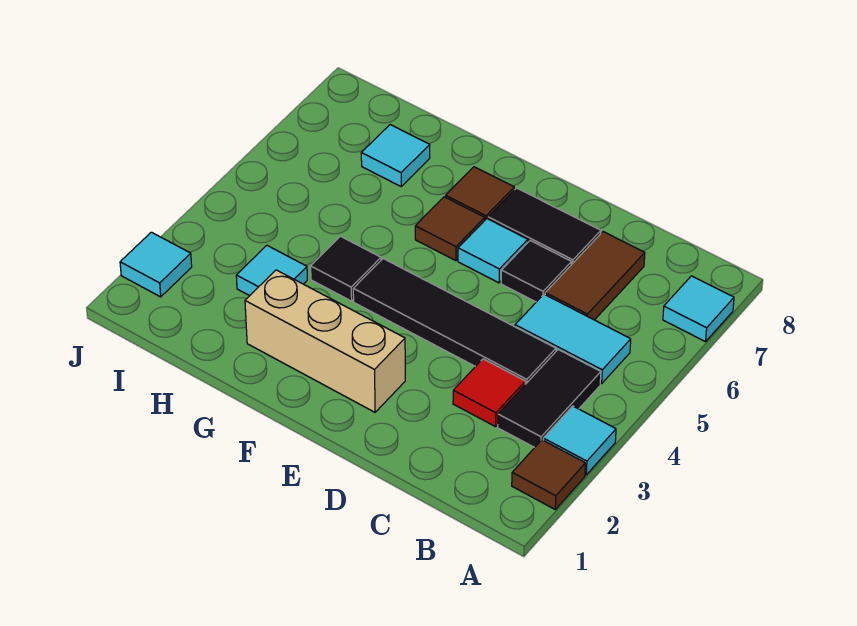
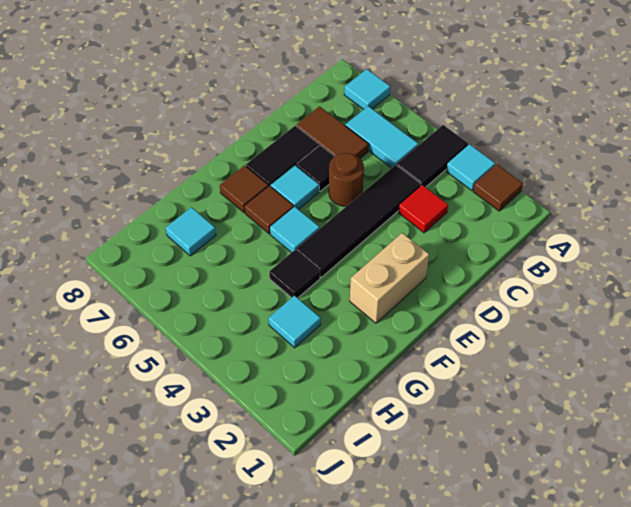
black tile B3:B4 level 1 -> black tile A4:B4 level 1
cyan tile B5:C5 level 1 -> cyan tile B5:B6 level 1
none -> brown round brick D5 level 1
tan brick E2:G2 level 1 -> tan brick E2:F2 level 1
cyan tile J2 level 1 -> cyan tile F5 level 1

